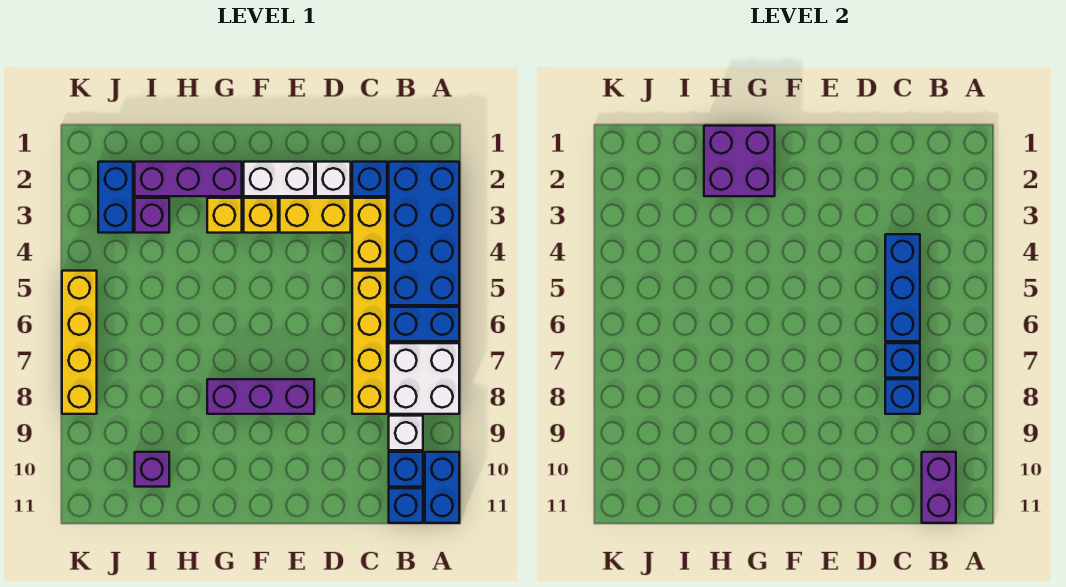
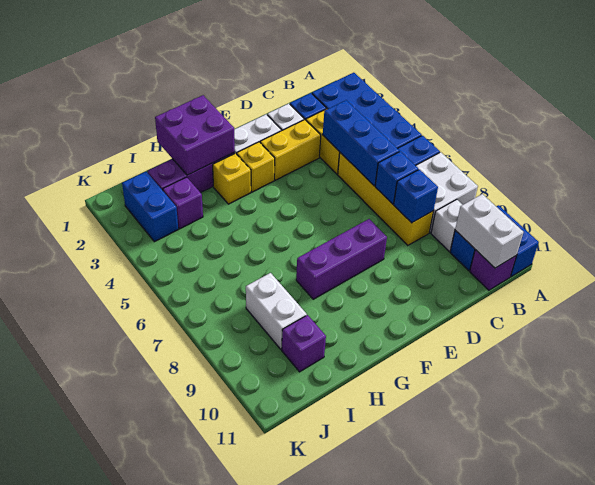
purple brick B10:B11 level 2 -> white brick B10:B11 level 2
blue brick B11 level 1 -> purple brick B11 level 1
none -> white brick I8:I9 level 1
yellow brick K5:K8 level 1 -> none

